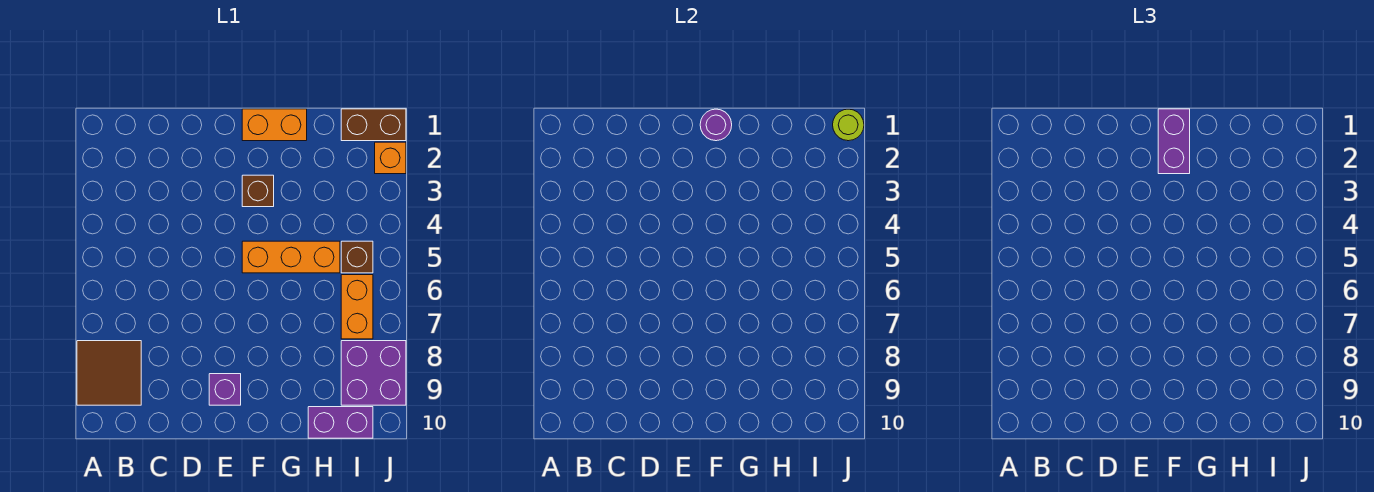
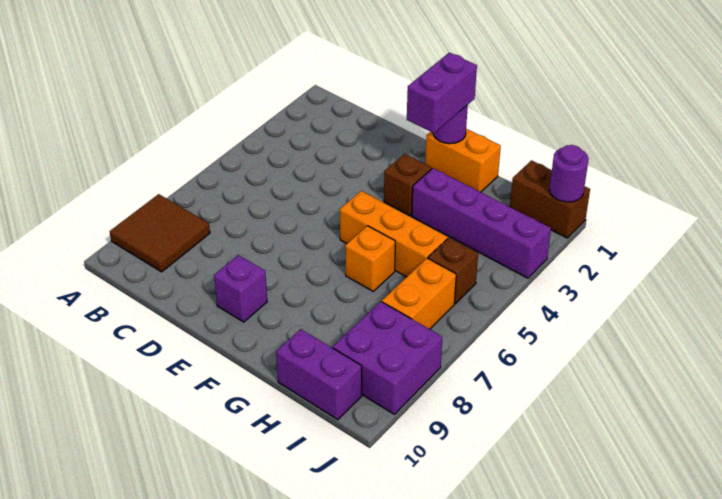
none -> purple brick G3:J3 level 1
lime round brick J1 level 2 -> purple round brick J1 level 2
orange brick J2 level 1 -> orange brick G6 level 1

